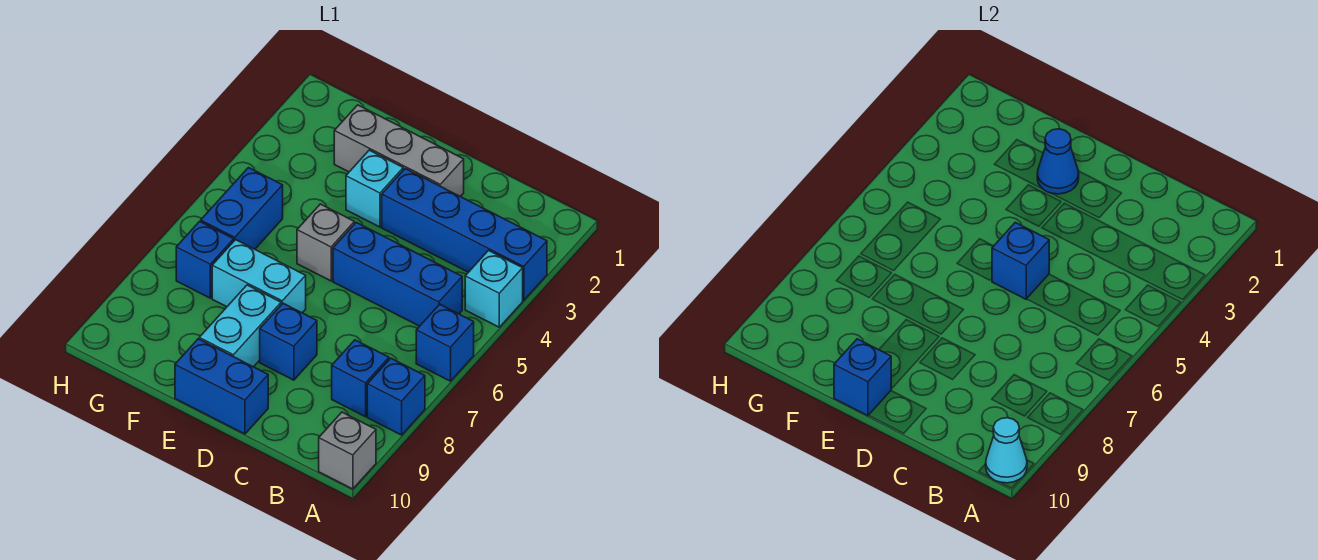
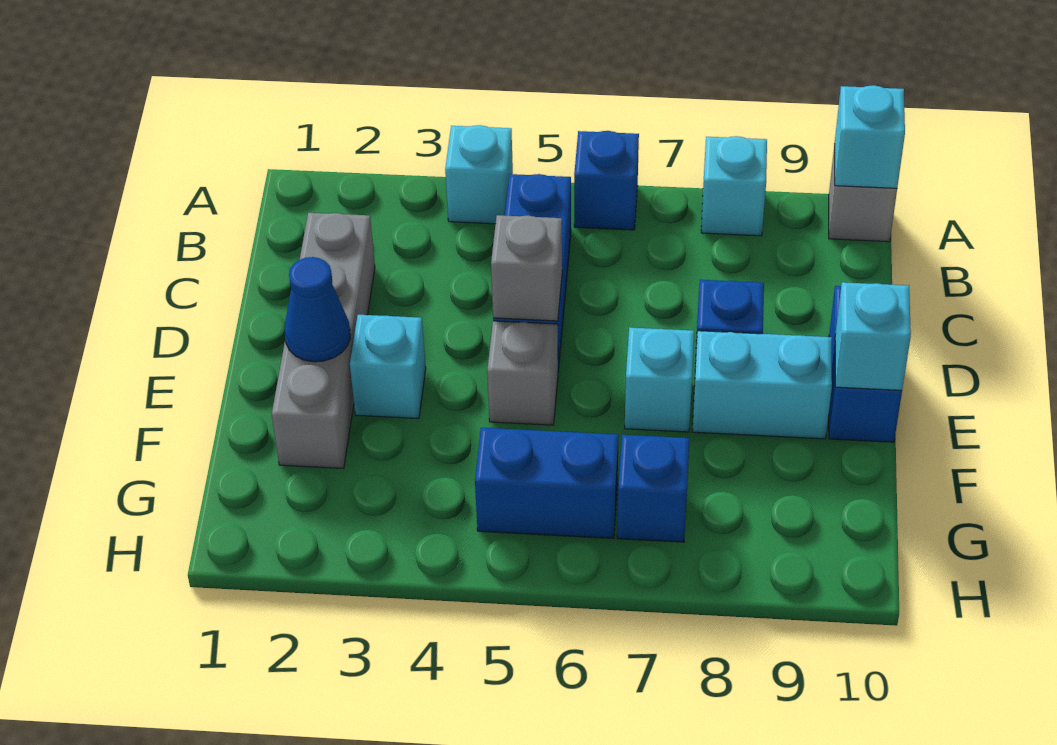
blue brick A3:D3 level 1 -> none
blue brick A8 level 1 -> cyan brick A8 level 1
cyan cone A10 level 2 -> cyan brick A10 level 2
blue brick B8 level 1 -> none
grey brick D2:F2 level 1 -> grey brick C2:F2 level 1
blue brick D5 level 2 -> grey brick D5 level 2
cyan brick E7:F7 level 1 -> cyan brick E7 level 1
blue brick E10 level 2 -> cyan brick E10 level 2

